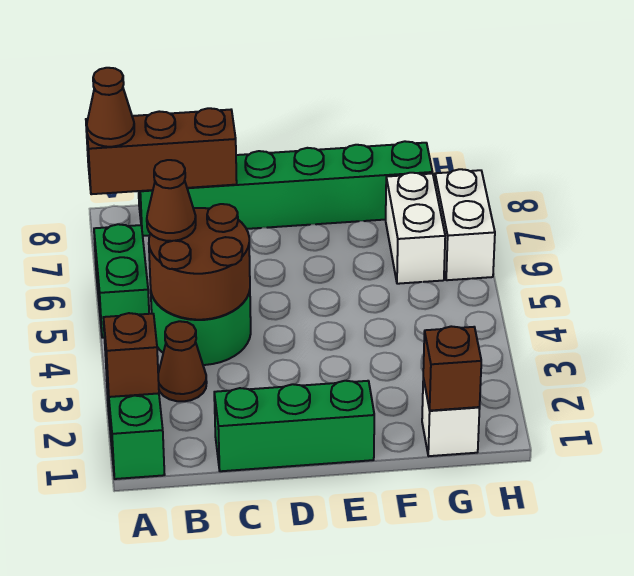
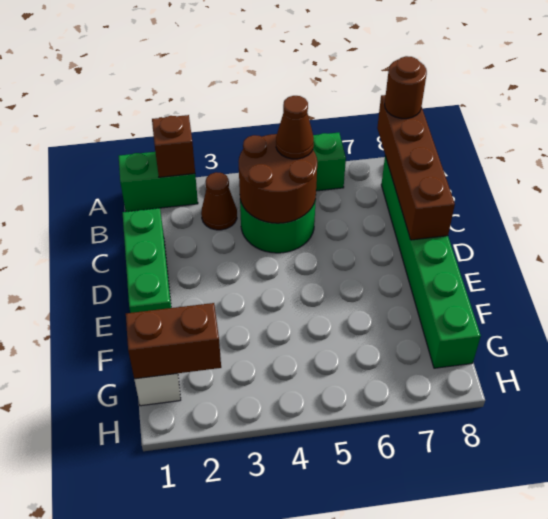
brown brick A8:C8 level 2 -> brown brick A8:D8 level 2
brown cone A8 level 3 -> brown round brick A8 level 3
brown brick G1 level 2 -> brown brick G1:G2 level 2
white brick G6:G7 level 1 -> none
white brick H6:H7 level 1 -> none

